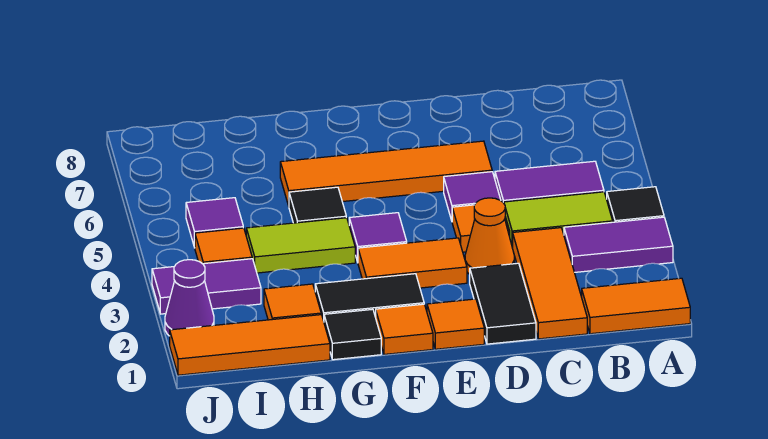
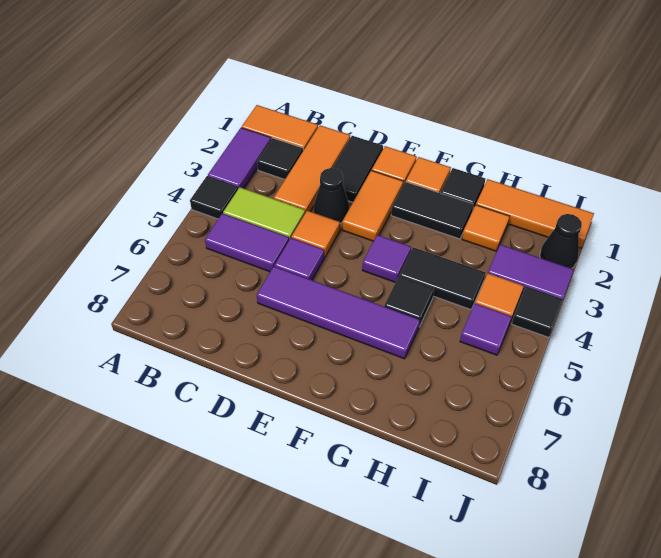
purple tile A3:B3 level 1 -> purple tile A2:A3 level 1
none -> black tile B2 level 1
orange cone D3 level 1 -> black cone D3 level 1
orange tile D6:G6 level 1 -> purple tile D6:G6 level 1
orange tile E3:F3 level 1 -> orange tile E2:E3 level 1
lime tile G4:H4 level 1 -> black tile G4:H4 level 1
purple cone J2 level 1 -> black cone J2 level 1
none -> black tile J4 level 1

